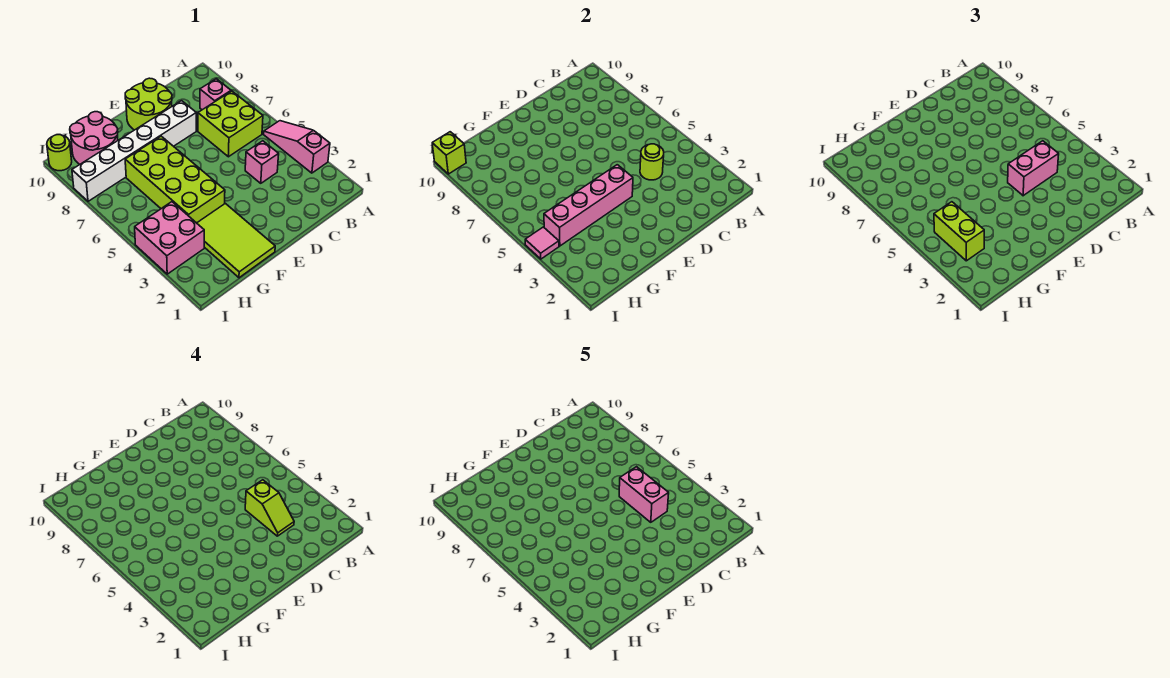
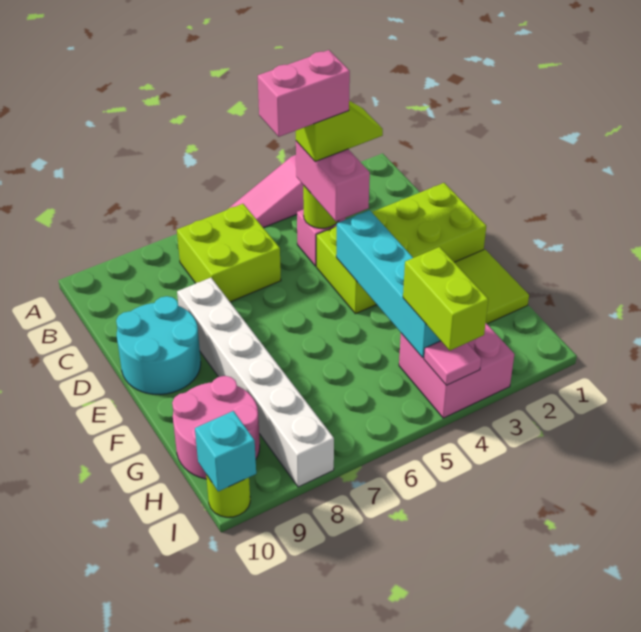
pink brick B8 level 1 -> none
lime round brick D9:E10 level 1 -> cyan round brick D9:E10 level 1
pink brick E4:H4 level 2 -> cyan brick E4:H4 level 2
lime brick F4:G7 level 1 -> lime brick D1:E4 level 1
lime brick H3:H4 level 3 -> lime brick H4:I4 level 3
lime brick I10 level 2 -> cyan brick I10 level 2

